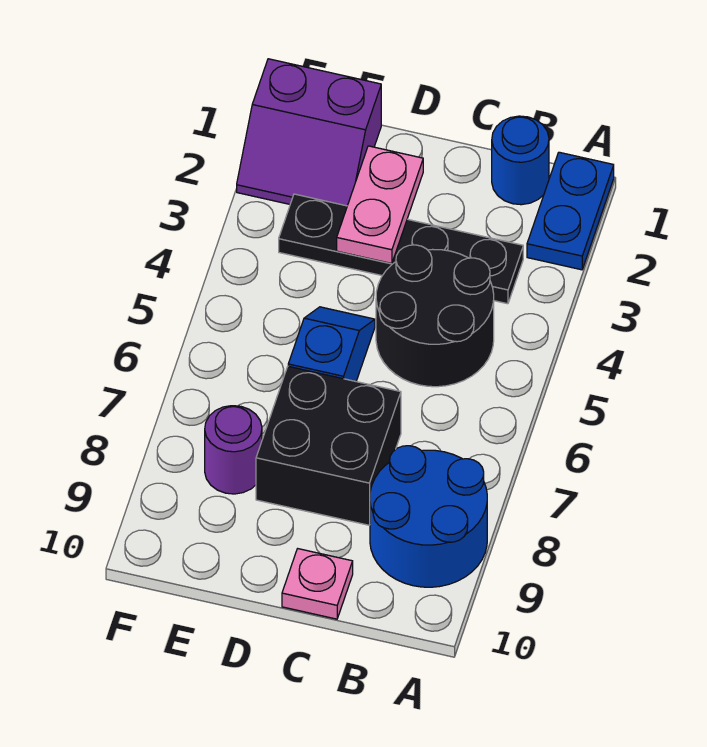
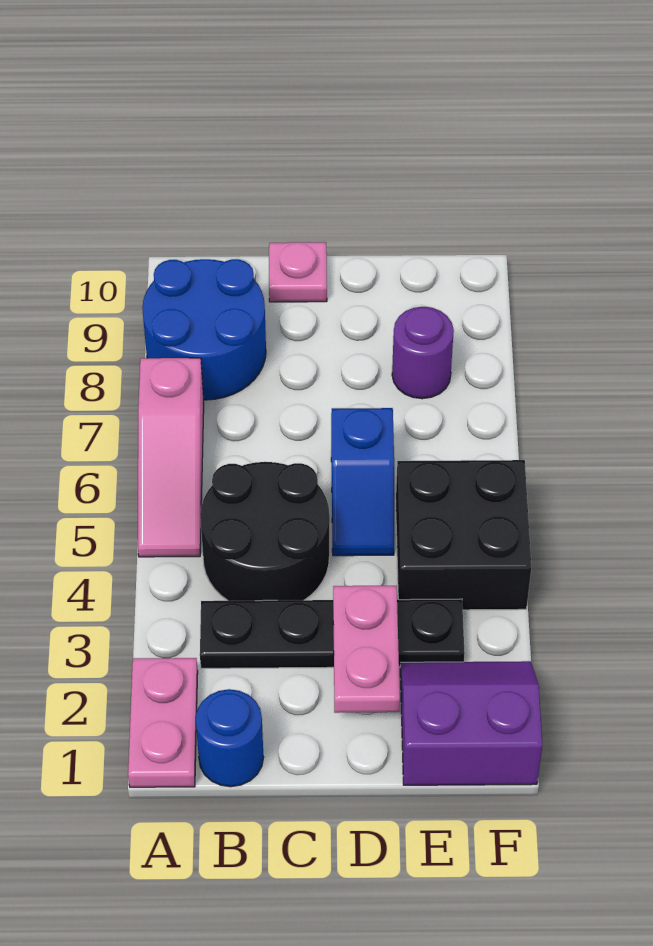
blue plate A1:A2 level 1 -> pink plate A1:A2 level 1
none -> pink slope A5:A7 level 1 top 7
black brick C7:D8 level 1 -> black brick E4:F5 level 1

